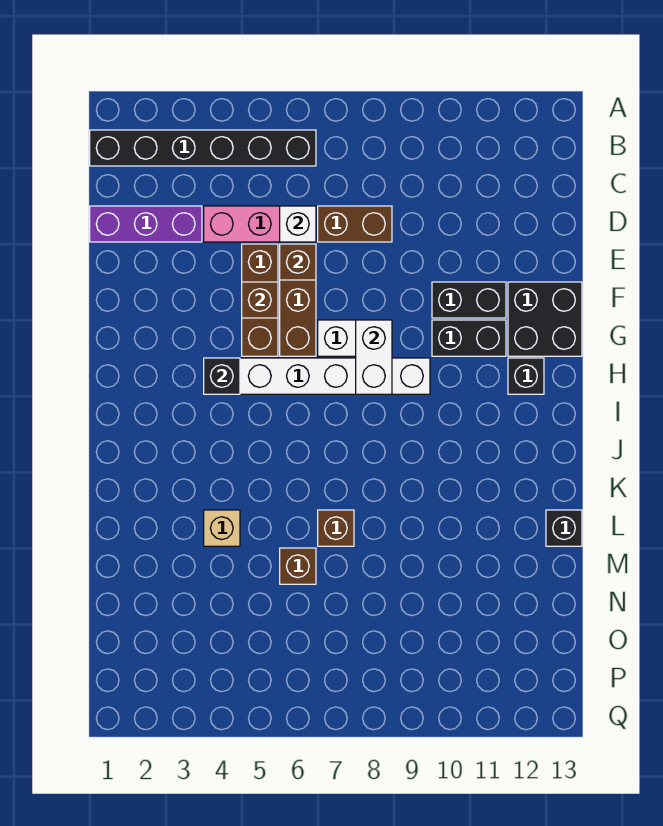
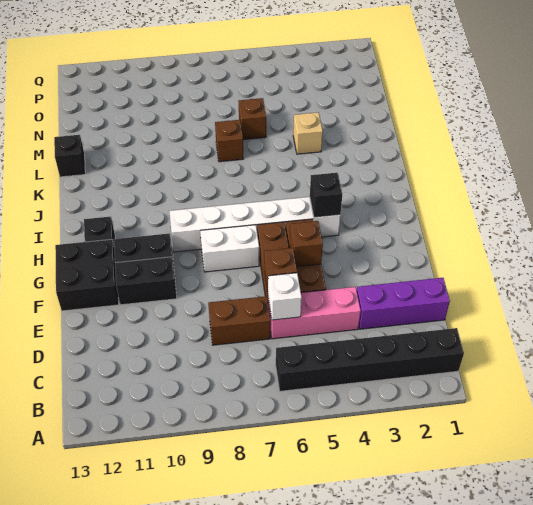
white brick G8:H8 level 2 -> none

